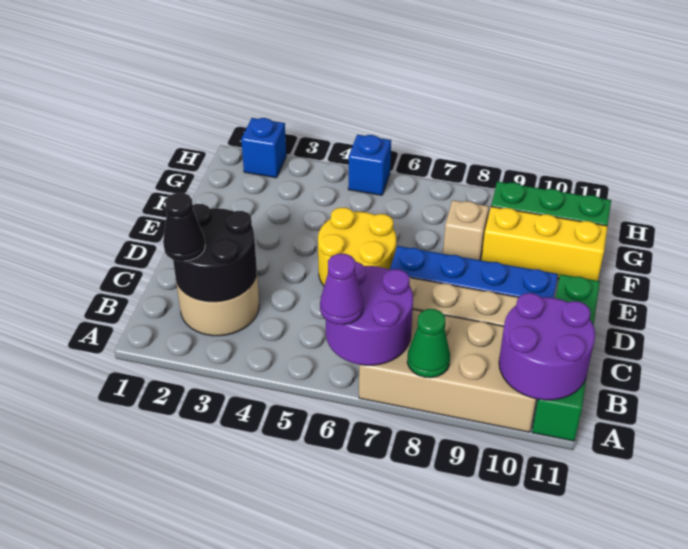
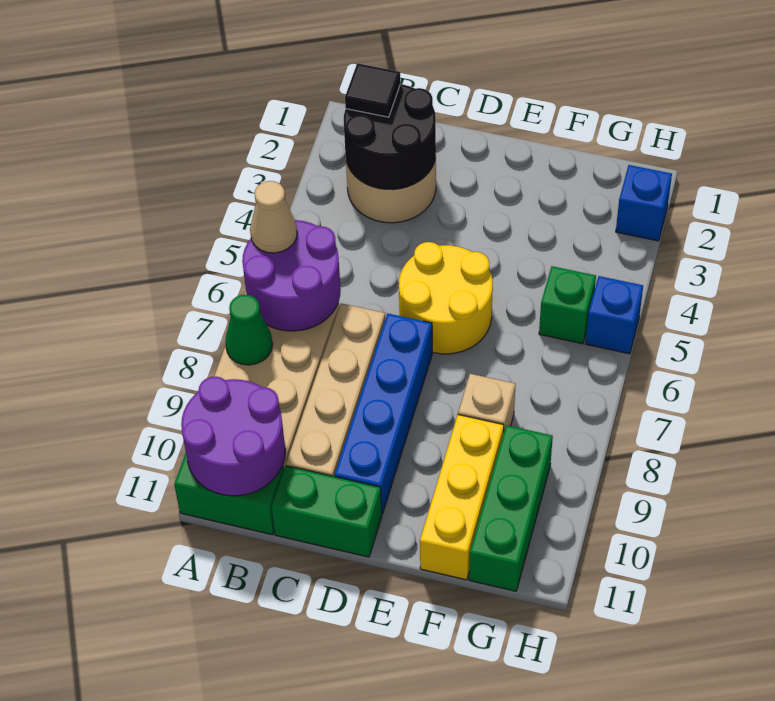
purple cone A6 level 3 -> tan cone A6 level 3
black cone B2 level 3 -> black tile B2 level 3
none -> green brick G5 level 1

